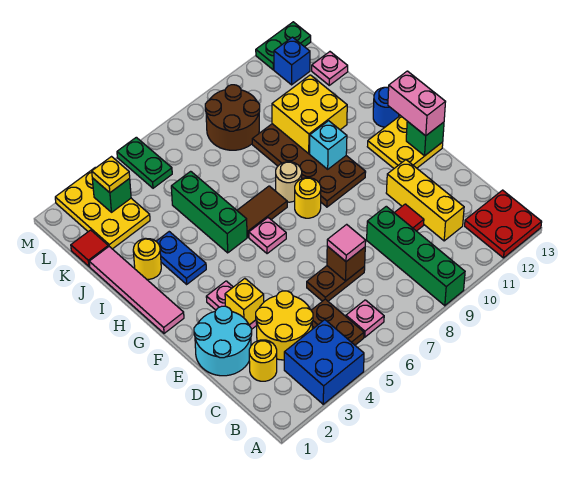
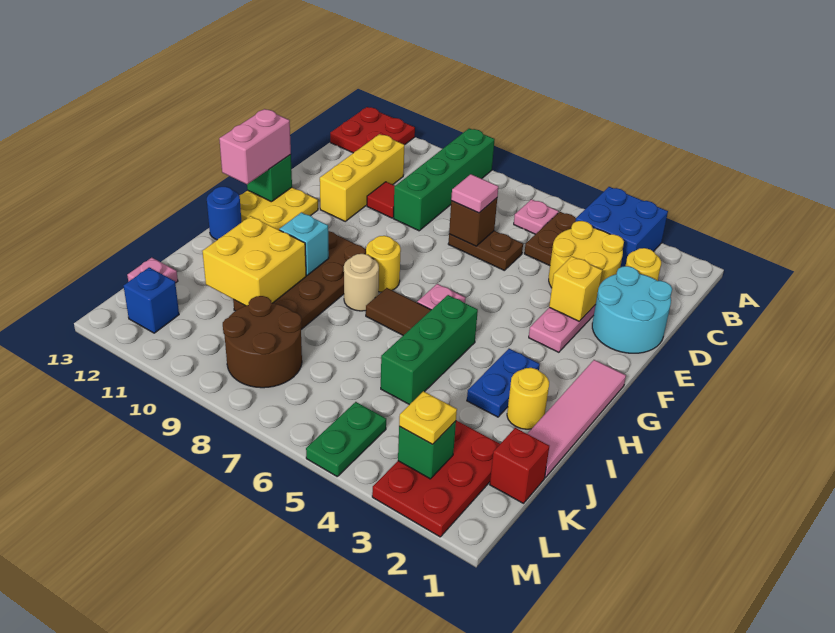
red tile K1 level 1 -> red brick K1 level 1
yellow plate K2:M3 level 1 -> red plate K2:M3 level 1
green plate M12:M13 level 1 -> none

